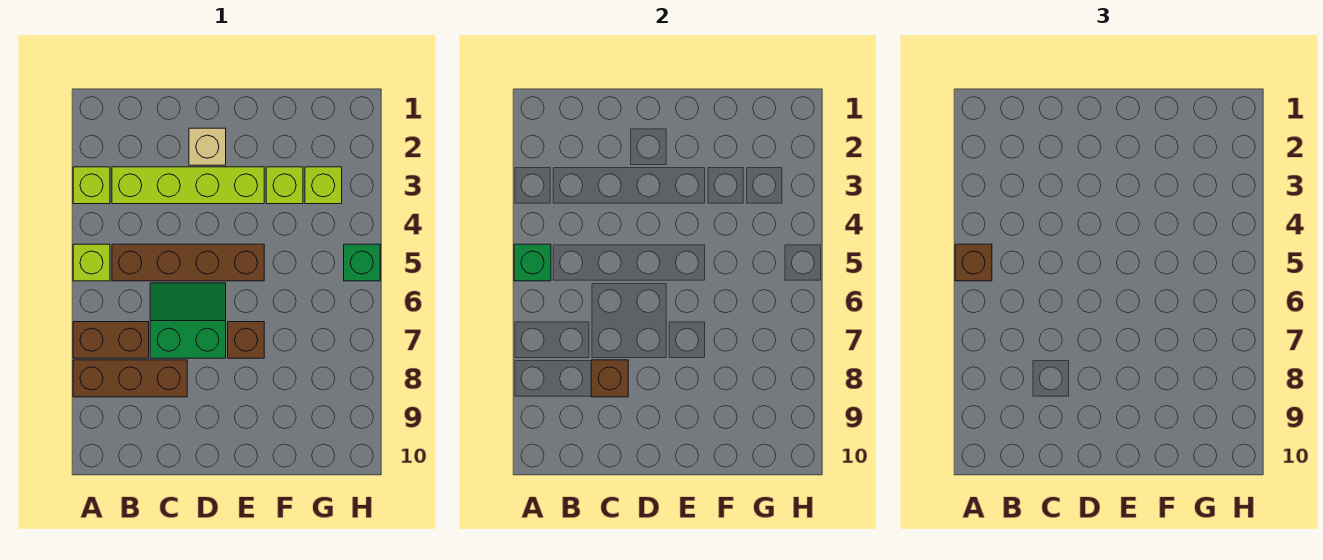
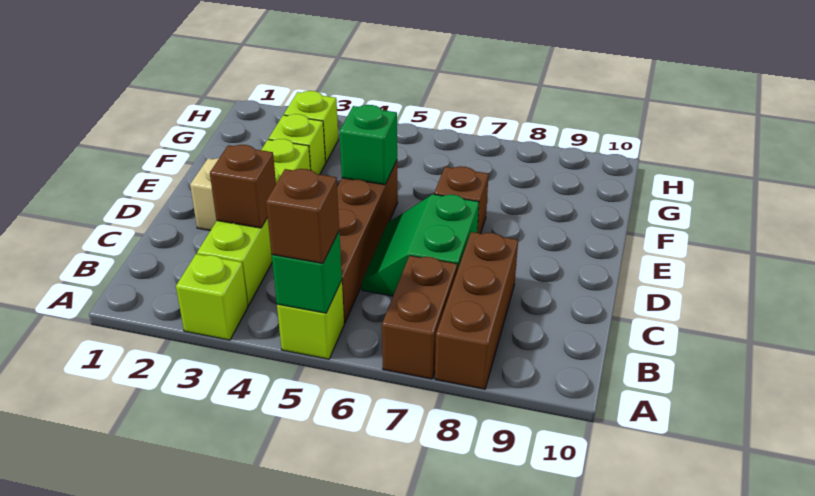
brown brick C8 level 2 -> brown brick C3 level 2
green brick H5 level 1 -> green brick E5 level 2

